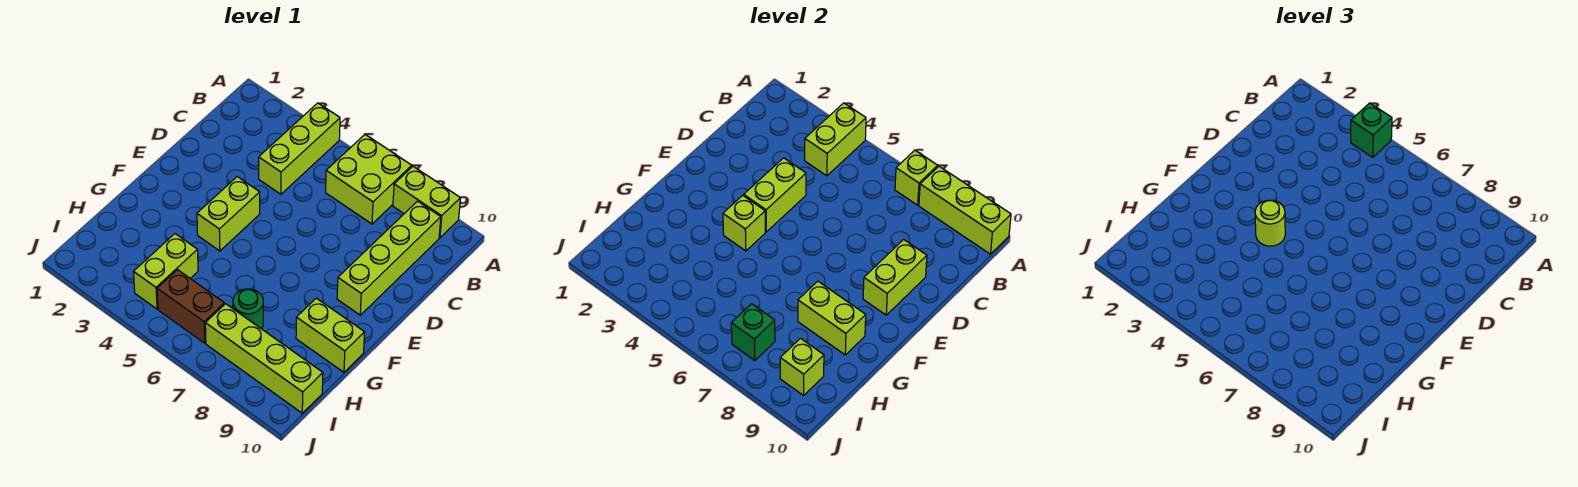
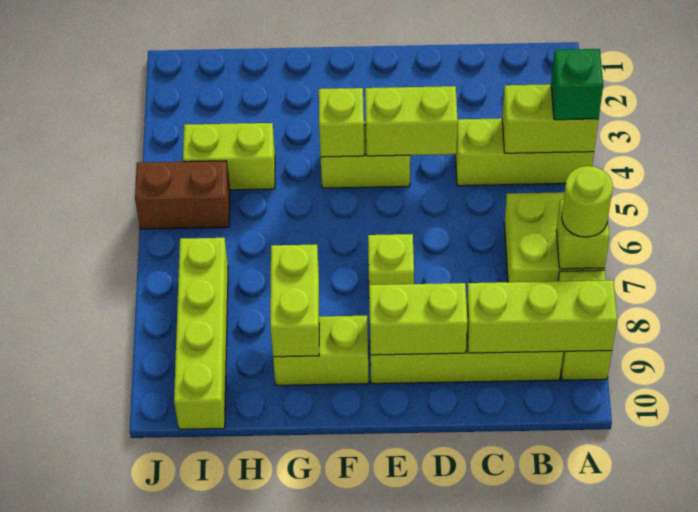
lime brick A8:A10 level 2 -> lime brick A9:C9 level 2
lime round brick F4 level 3 -> lime round brick A7 level 3
lime brick G9:G10 level 1 -> lime brick F9:G9 level 1
green round brick H7 level 1 -> none
brown brick I5:I6 level 1 -> brown brick I5:J5 level 1
green brick I7 level 2 -> none
lime brick I9 level 2 -> lime brick E7 level 1

